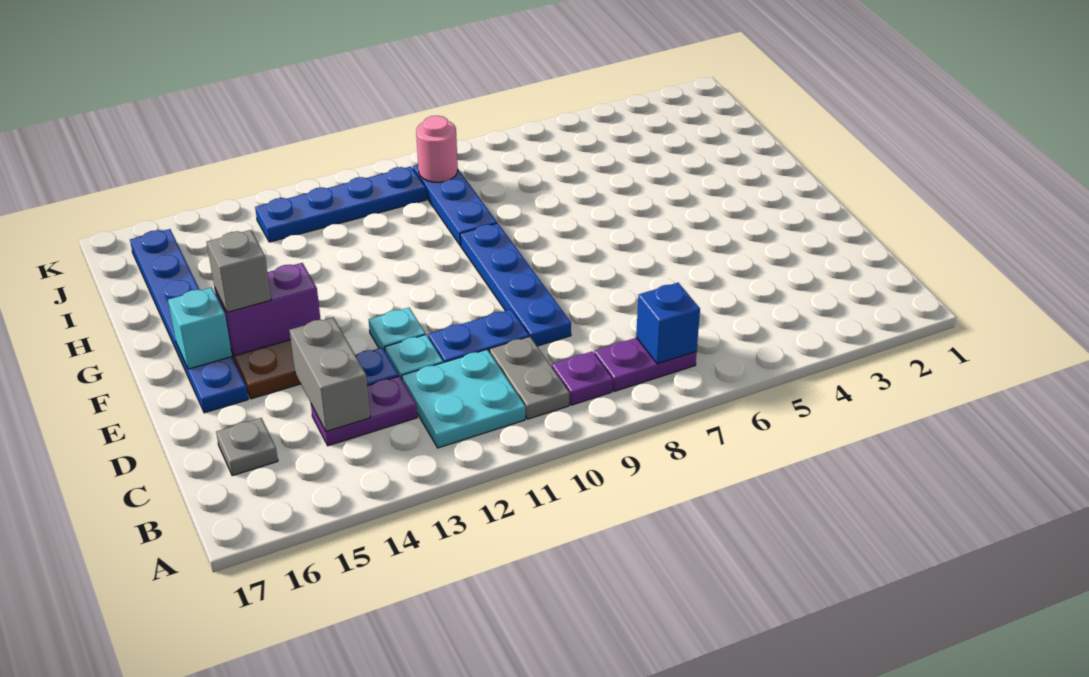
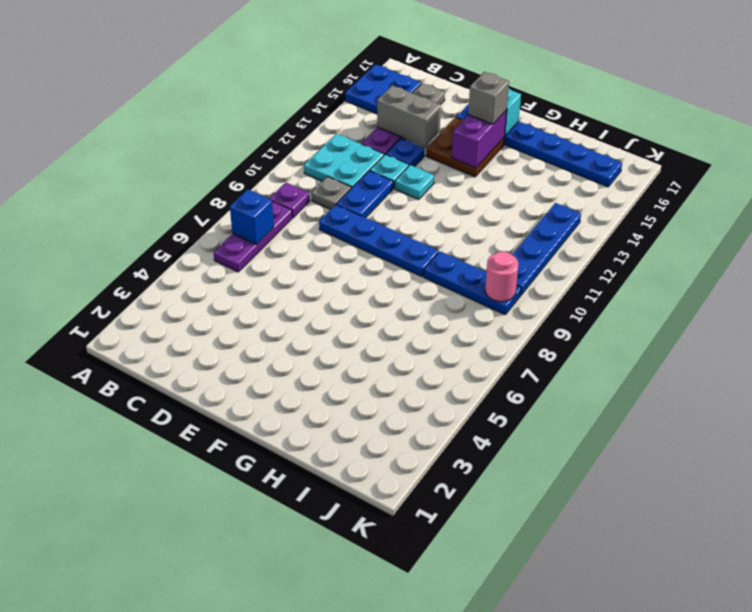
none -> blue plate A15:B16 level 1
purple plate B7:B8 level 1 -> purple plate B6:B8 level 1
grey plate B10:C10 level 1 -> grey plate C10 level 1

